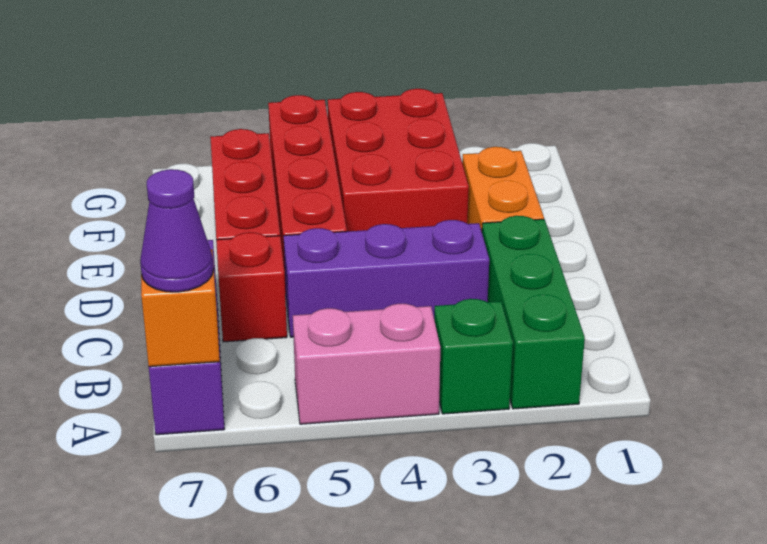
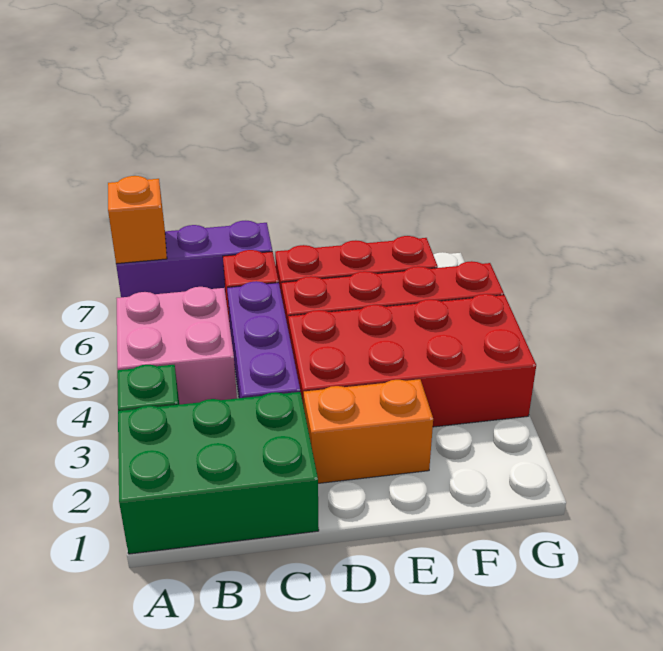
green brick A2:C2 level 1 -> green brick A1:C2 level 1
pink brick A4:A5 level 1 -> pink brick A4:B5 level 1
purple cone A7 level 3 -> none
red brick E3:G4 level 1 -> red brick D3:G4 level 1

